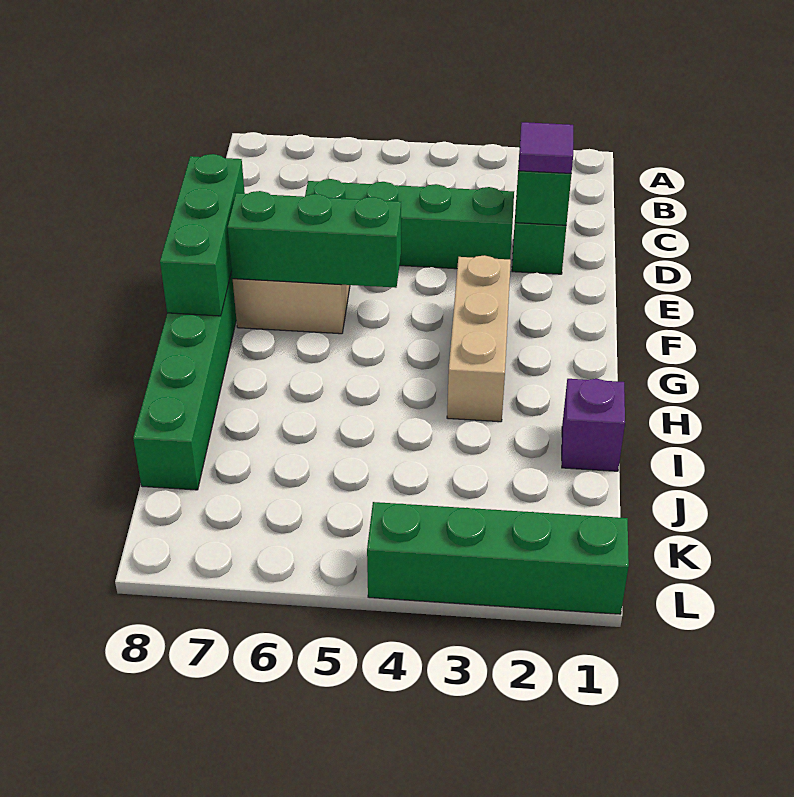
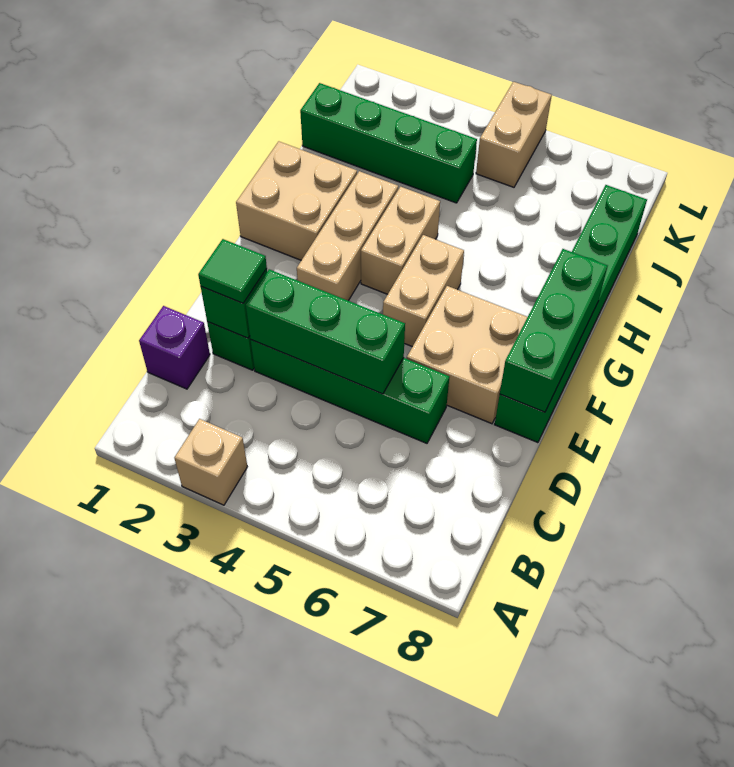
none -> tan brick A3 level 1
purple tile D2 level 3 -> green tile D2 level 3
none -> tan brick F5:G5 level 1
green brick F5:F7 level 2 -> green brick D3:D5 level 2
none -> tan brick G1:H2 level 1
none -> tan brick G4:H4 level 1
purple brick I1 level 1 -> purple brick C1 level 1
none -> tan brick K5:L5 level 1
green brick L1:L4 level 1 -> green brick J1:J4 level 1

